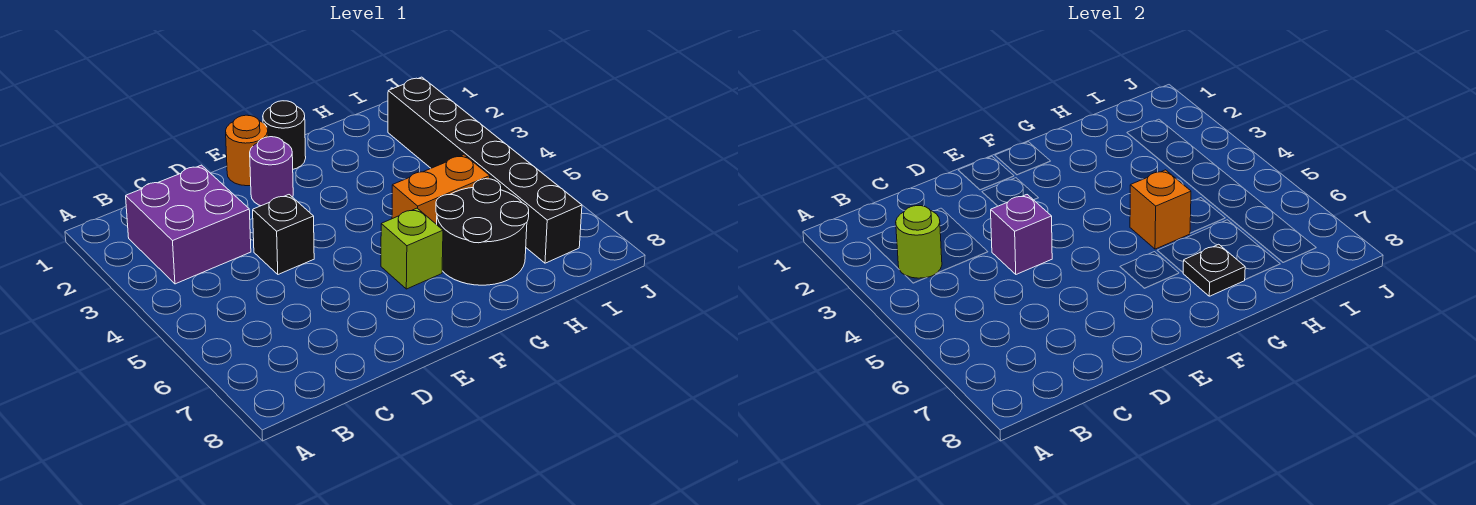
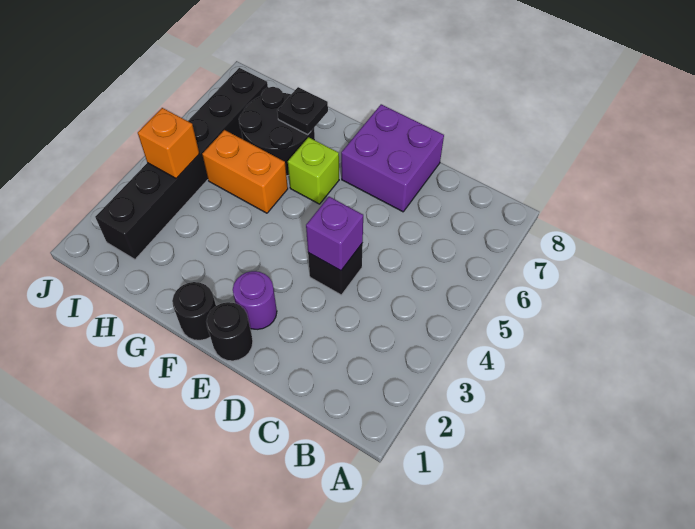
purple brick B2:C3 level 1 -> purple brick D7:E8 level 1
lime round brick B3 level 2 -> none
orange round brick E1 level 1 -> black round brick E1 level 1
orange brick G5 level 2 -> orange brick I4 level 2

